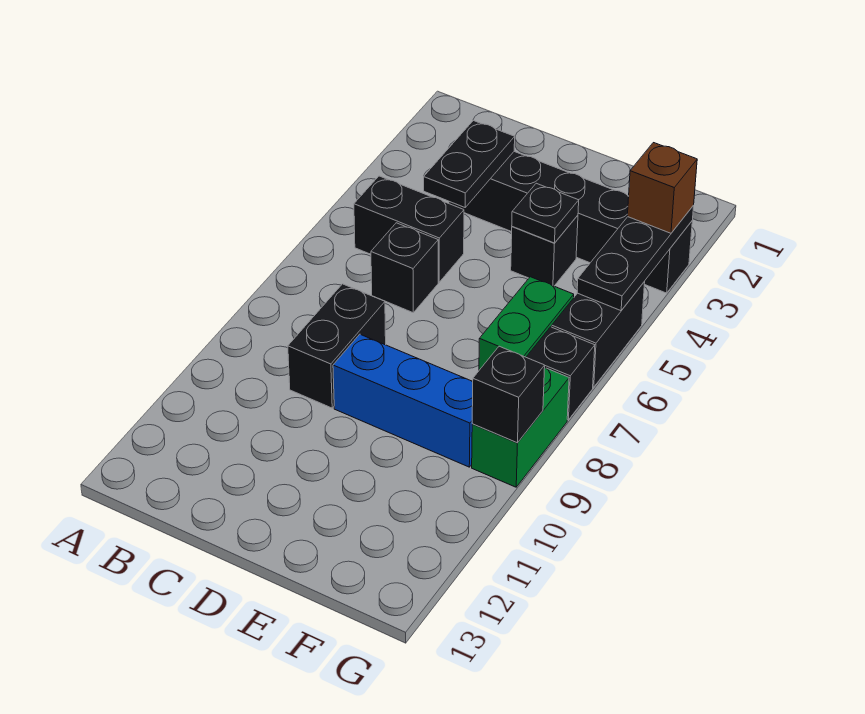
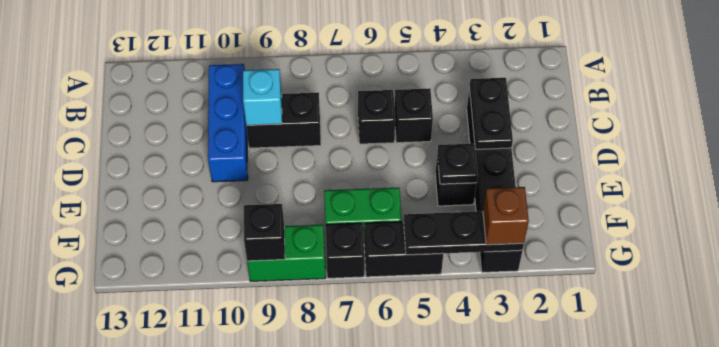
black brick B5:C5 level 1 -> black brick C5 level 1
black plate C3:C4 level 2 -> black plate C3:D3 level 2
none -> cyan brick C9 level 2
blue brick D9:F9 level 1 -> blue brick B10:D10 level 1

